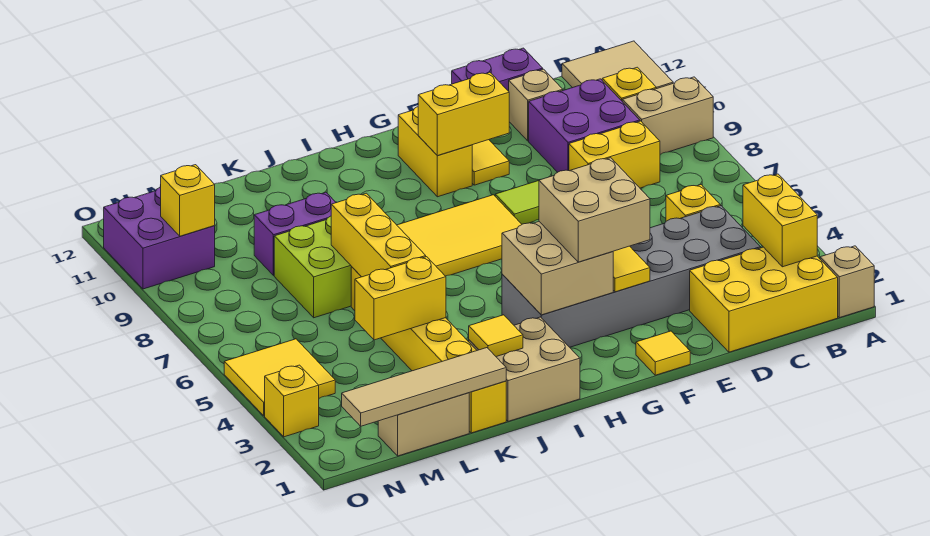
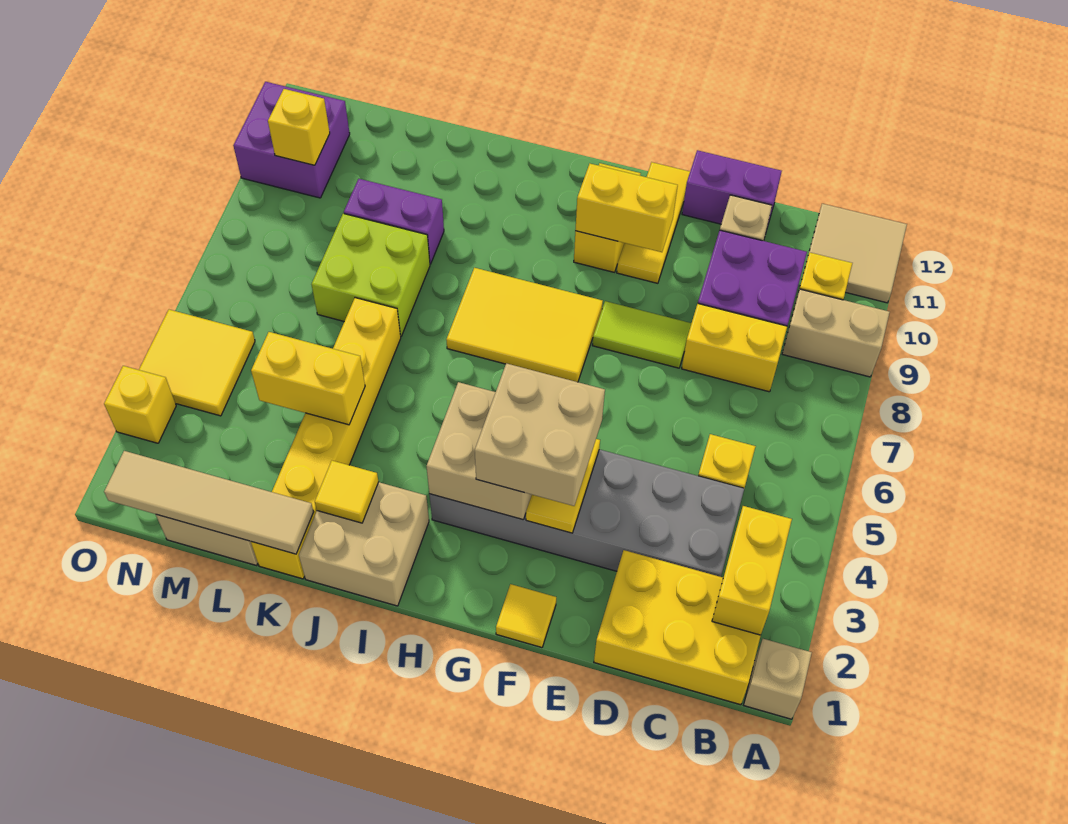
yellow brick K5:K7 level 2 -> none

